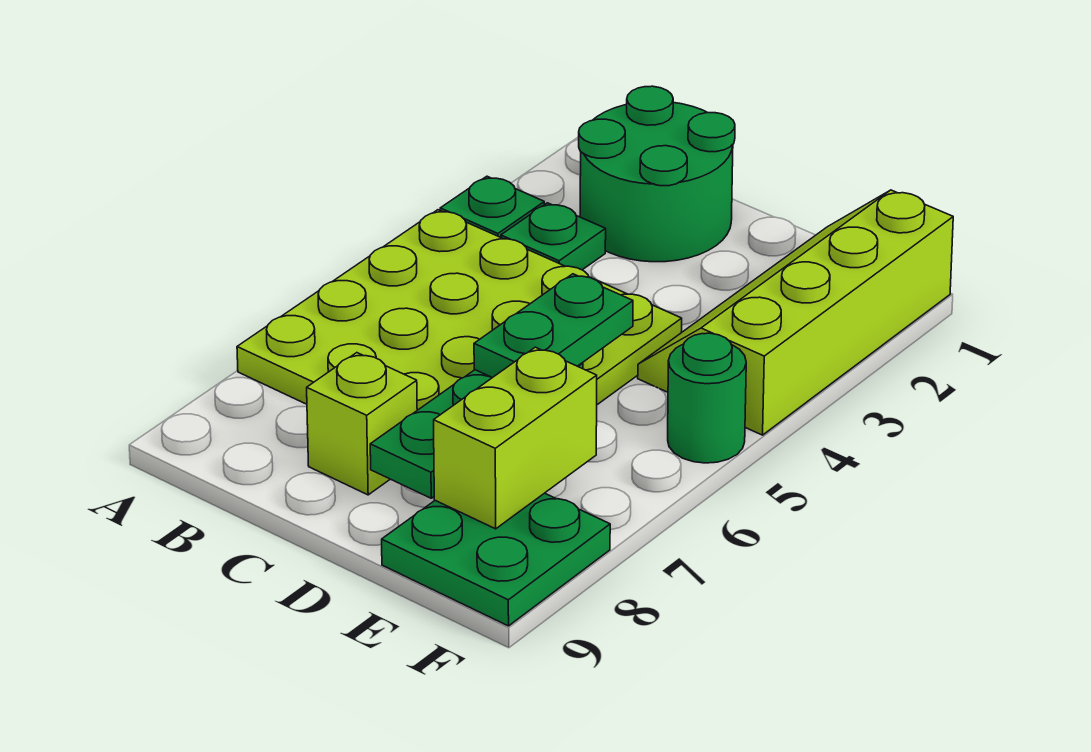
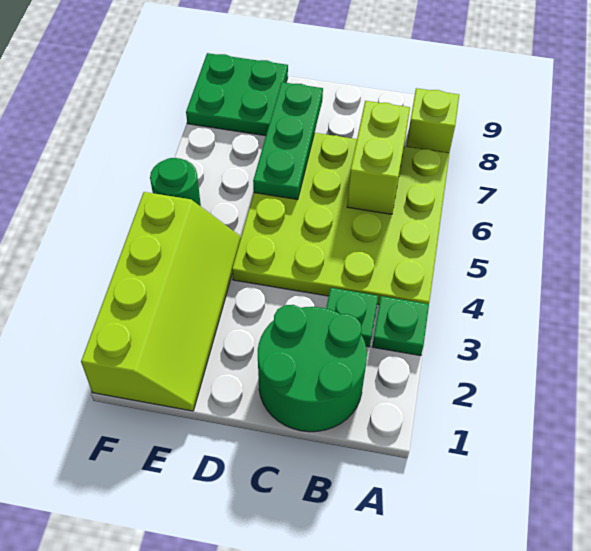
lime brick C8 level 1 -> lime brick A8 level 1
green plate D5:D6 level 3 -> none
lime brick E7:E8 level 2 -> lime brick B6:B7 level 2

